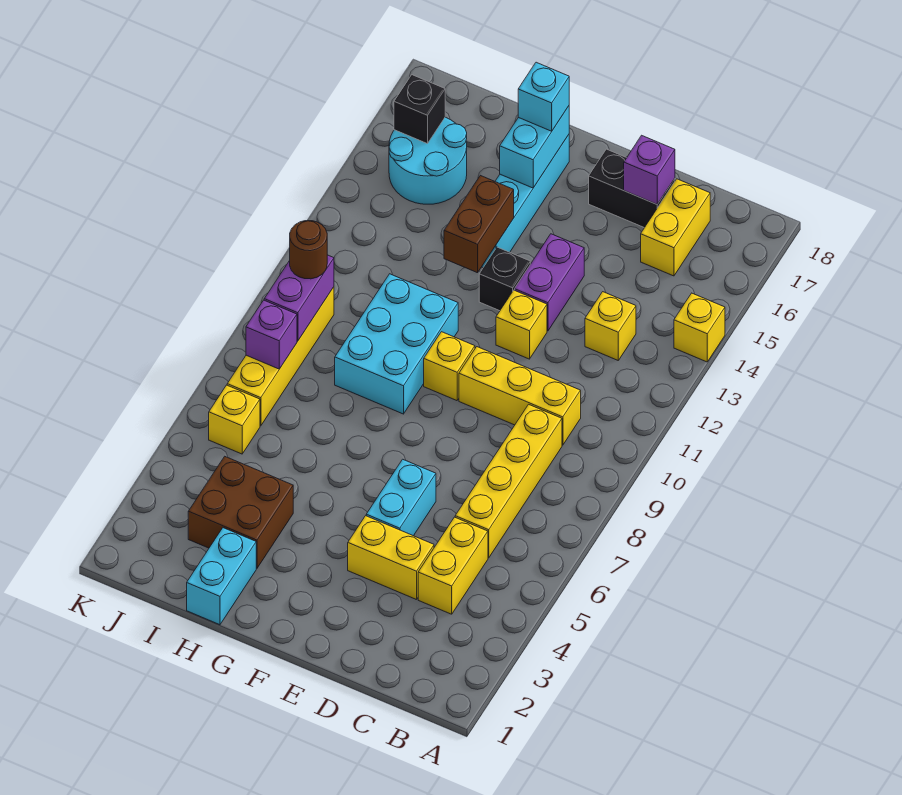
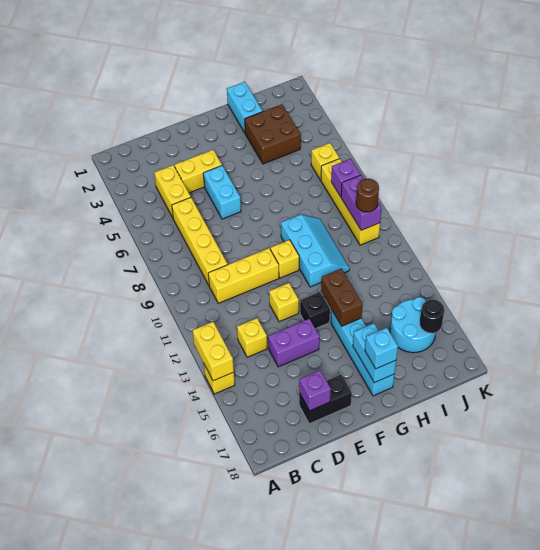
yellow brick C16:C17 level 1 -> yellow brick A13:A14 level 2
purple brick E13:E14 level 1 -> purple brick D14:E14 level 1
cyan brick G9:H11 level 1 -> cyan slope G9:H11 level 1 top G
black brick J16 level 2 -> black round brick J16 level 2

